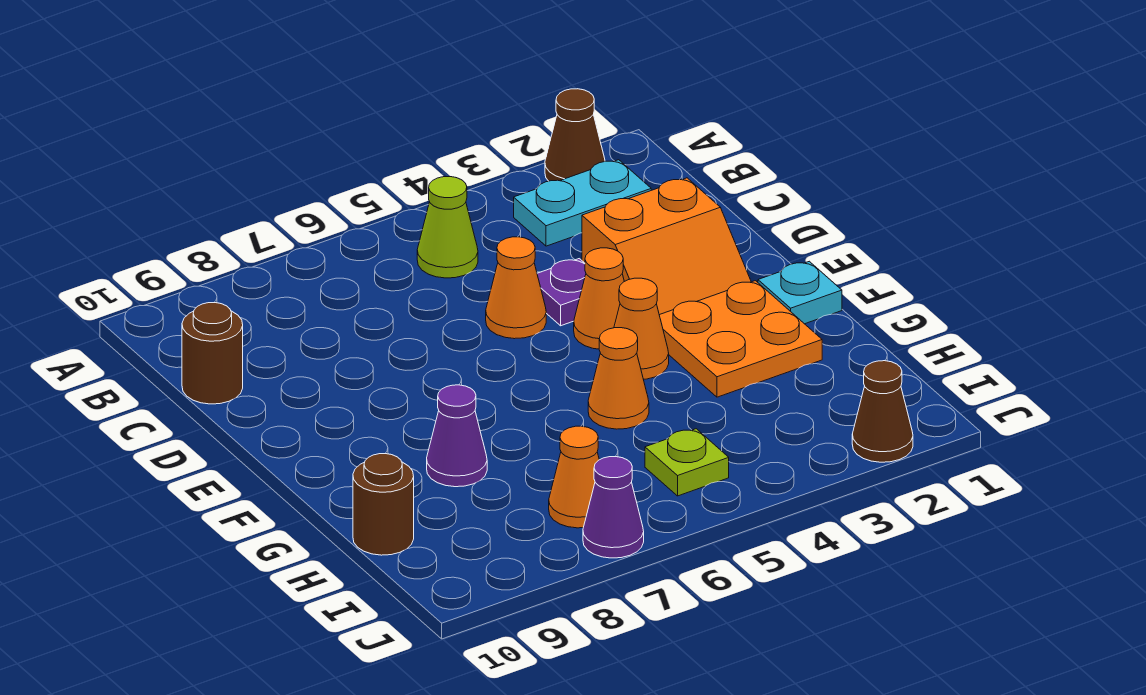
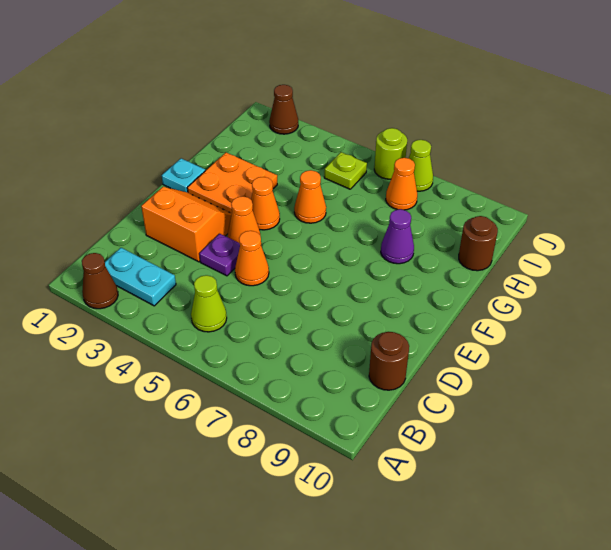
none -> lime round brick J6 level 1
purple cone J7 level 1 -> lime cone J7 level 1

